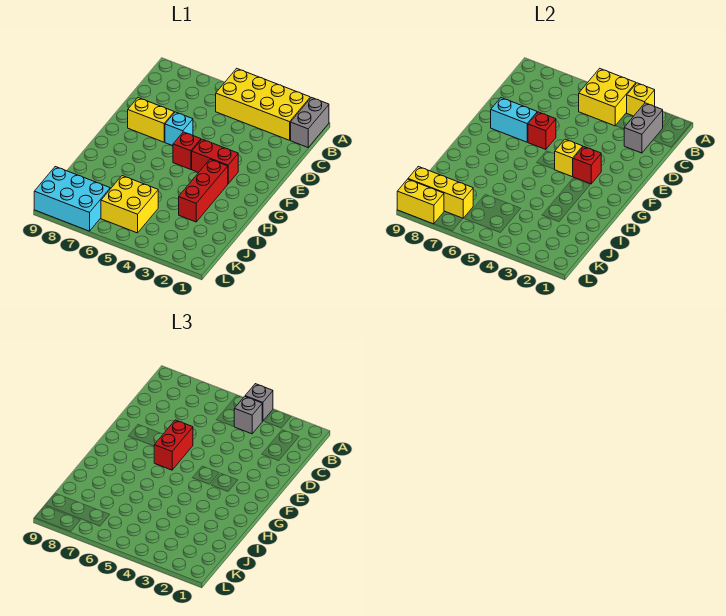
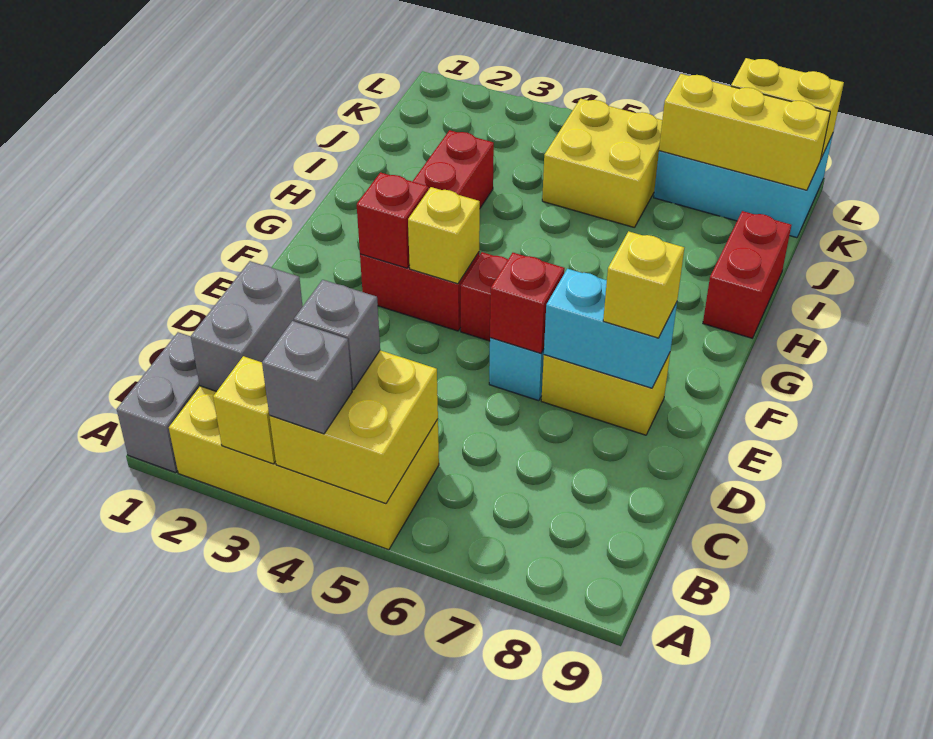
red brick E6:F6 level 3 -> red brick H9:I9 level 1
none -> yellow brick E8 level 3

